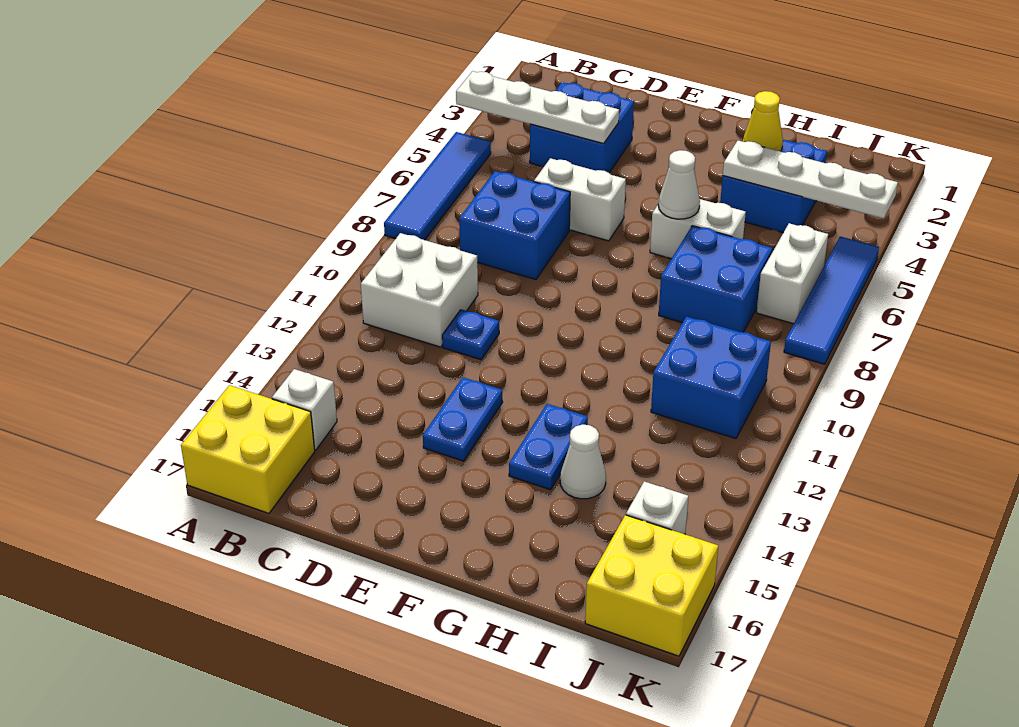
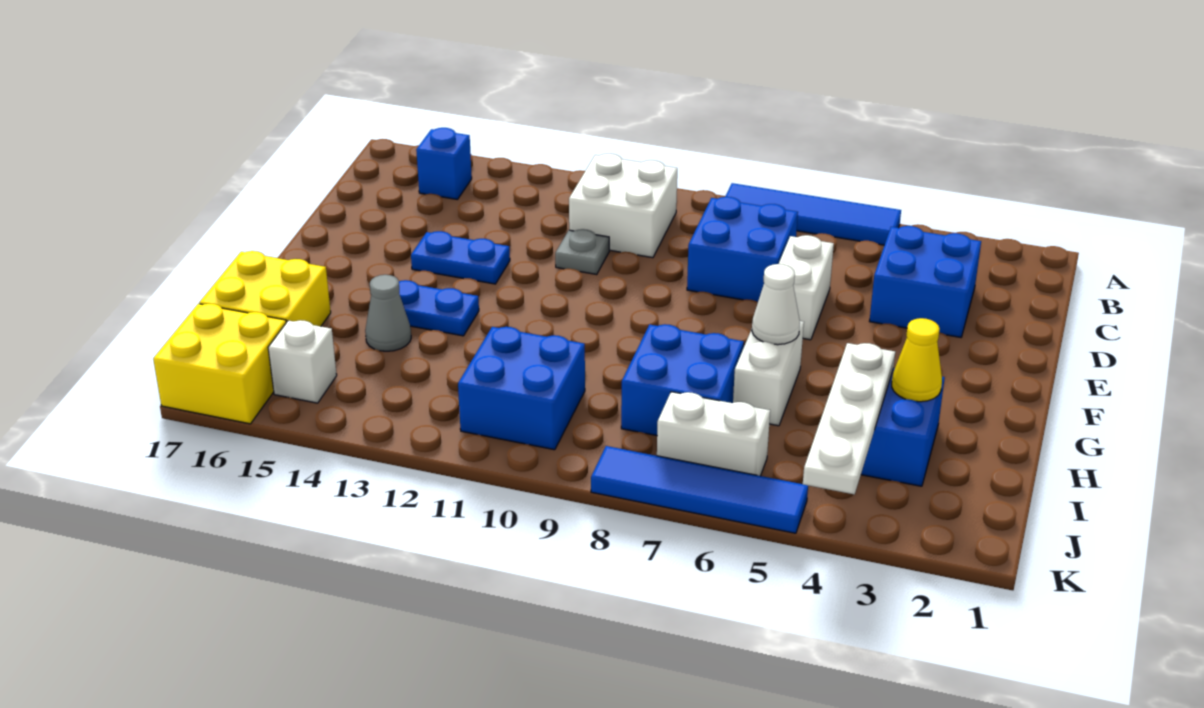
white plate A4:D4 level 2 -> none
yellow brick A16:B17 level 1 -> yellow brick H16:I17 level 1
white brick B15 level 1 -> blue brick B15 level 1
blue plate D11 level 1 -> grey plate D11 level 1
white cone H14 level 1 -> grey cone H14 level 1

